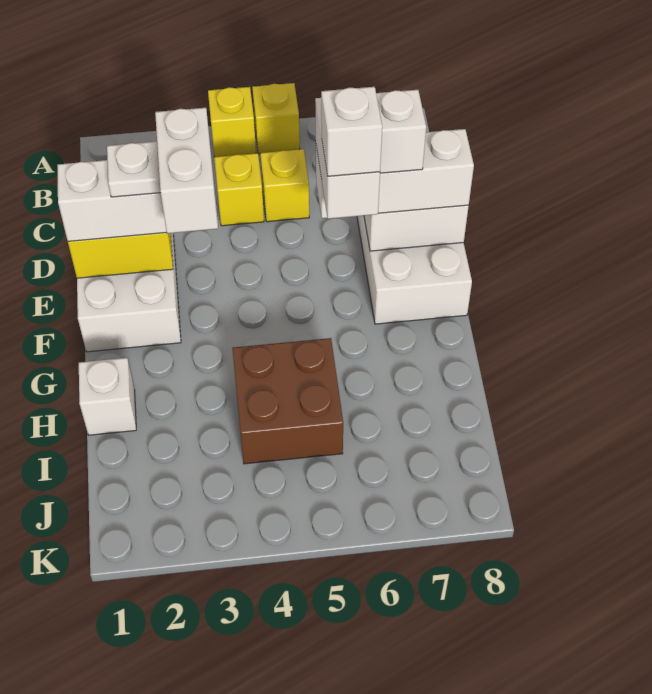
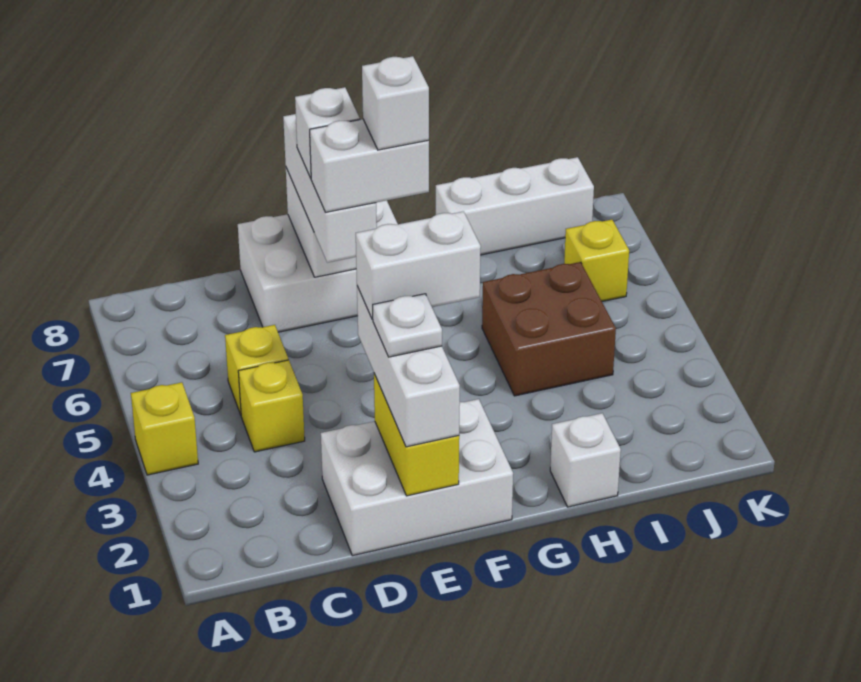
yellow brick A5 level 1 -> yellow brick J6 level 1
none -> white brick H8:J8 level 1

